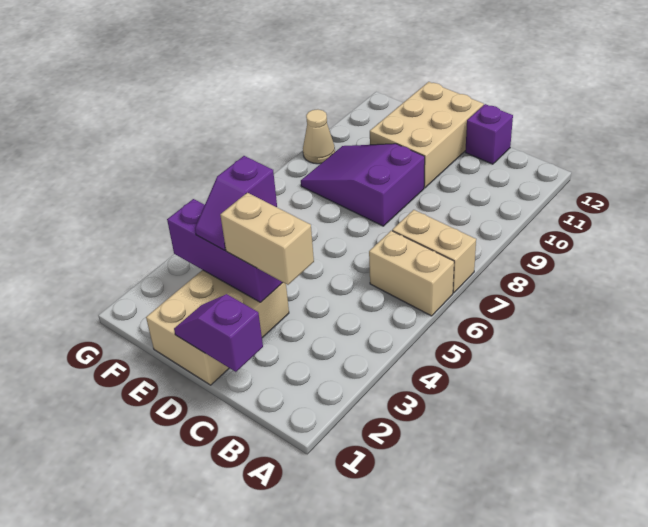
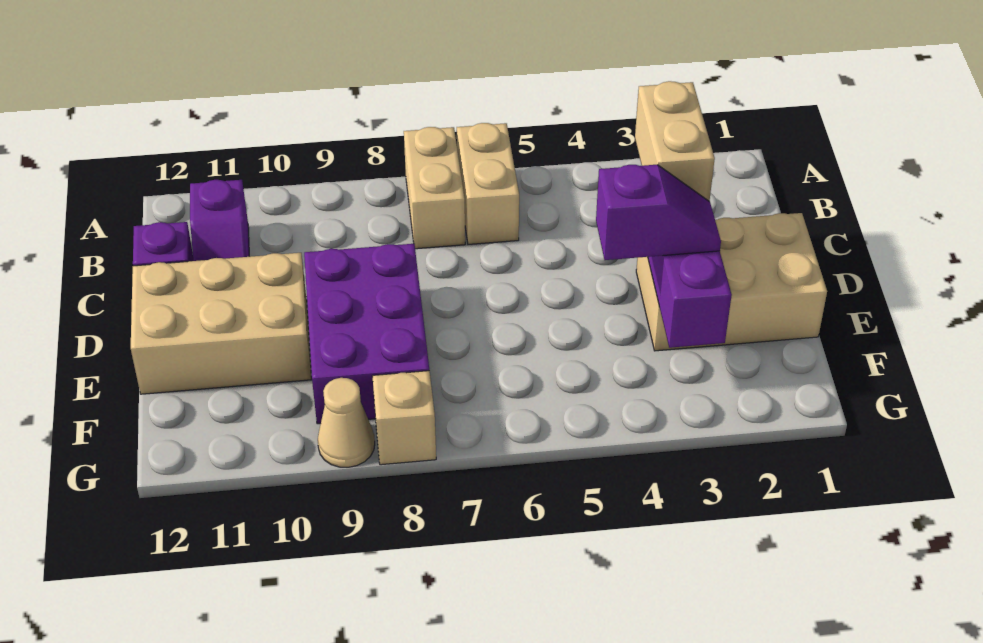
purple slope C1:D1 level 2 top C -> purple slope B11:C11 level 1 top B
purple slope D8:F9 level 1 top D -> purple brick D8:F9 level 1
none -> tan brick G8 level 1

